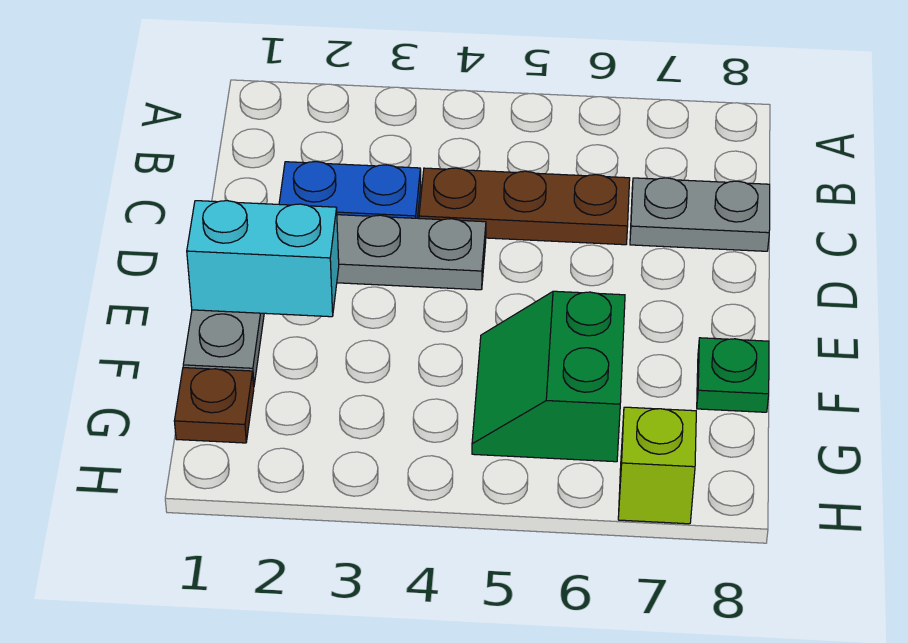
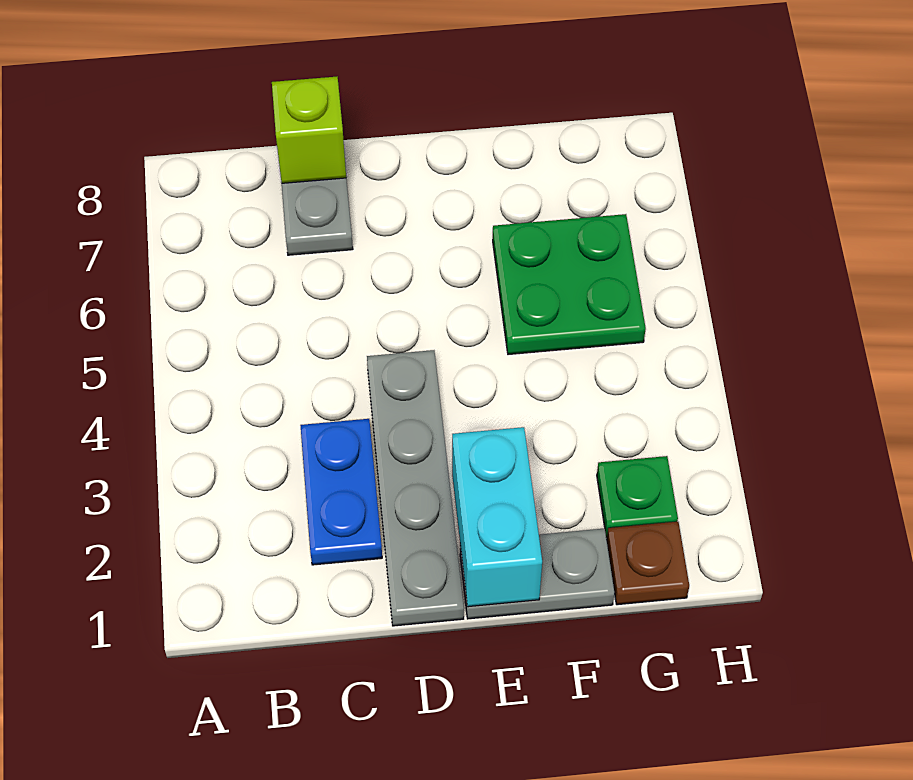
brown plate C4:C6 level 1 -> none
green slope F5:G6 level 1 top 6 -> green plate F5:G6 level 1
green plate F8 level 1 -> green plate G2 level 1
lime brick H7 level 1 -> lime brick C8 level 2

